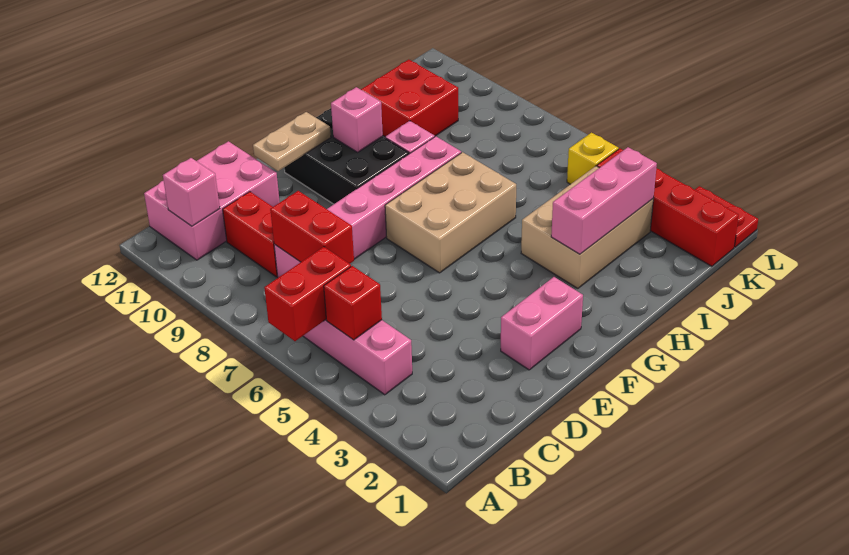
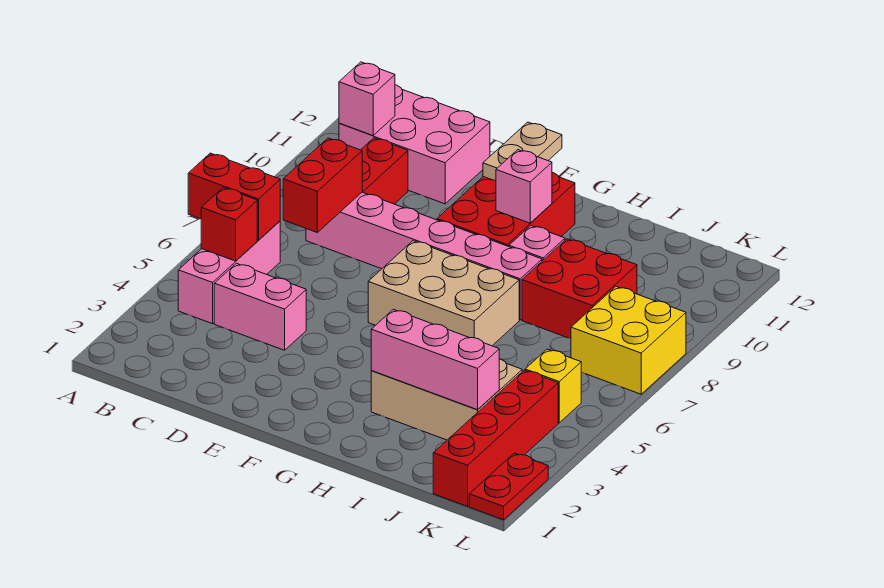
pink brick E2:F2 level 1 -> pink brick C4:D4 level 1
tan plate E11:F11 level 2 -> tan plate F11:F12 level 2
black brick F9:G11 level 1 -> red brick F9:G11 level 1
red brick I10:J11 level 1 -> red brick I8:J9 level 1
none -> yellow brick K7:L8 level 1

